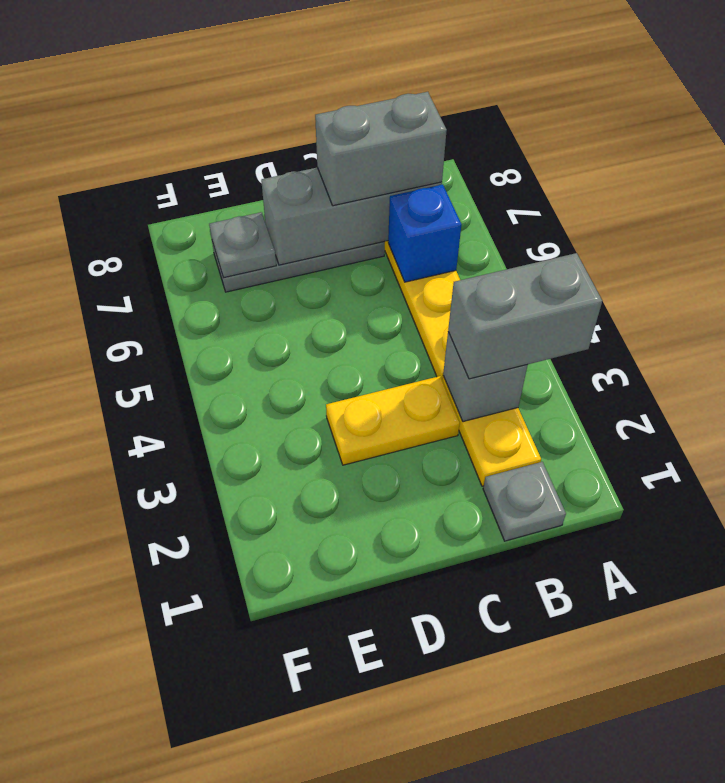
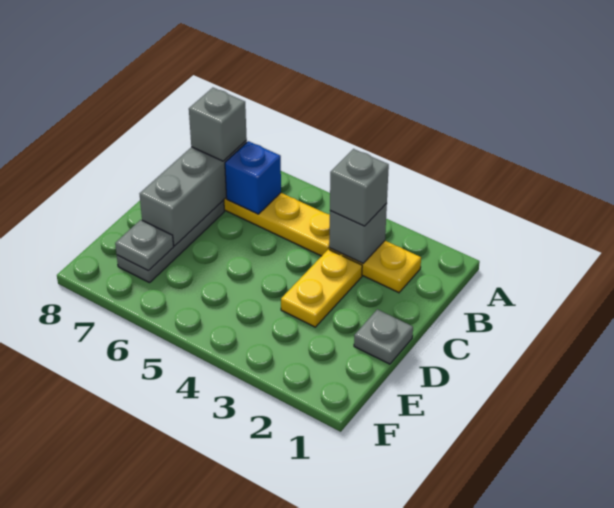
grey brick A3:B3 level 3 -> grey brick B3 level 3
grey plate B1 level 1 -> grey plate D1 level 1
grey brick B7:C7 level 3 -> grey brick B7 level 3

